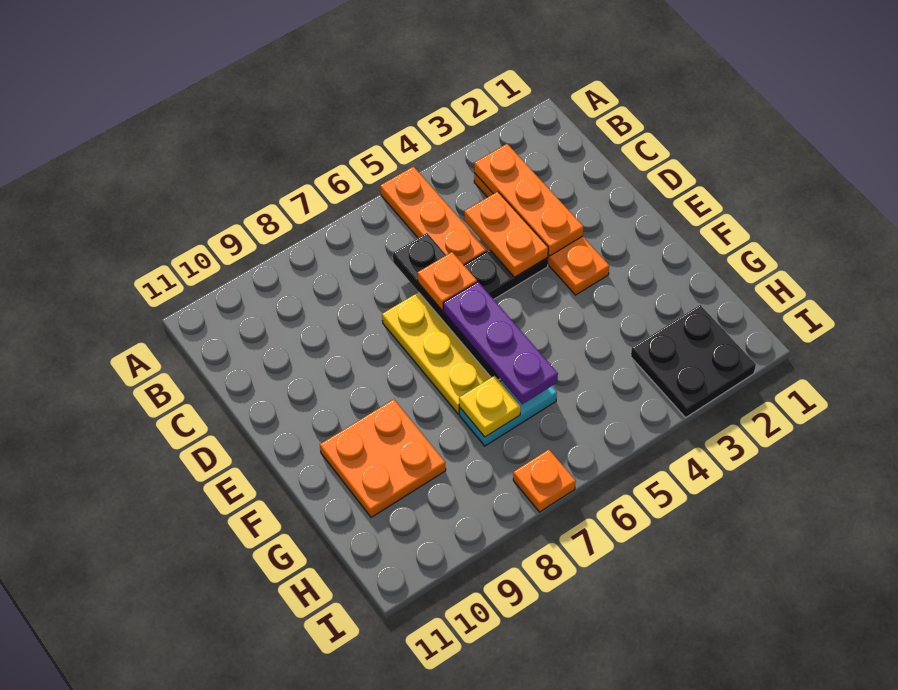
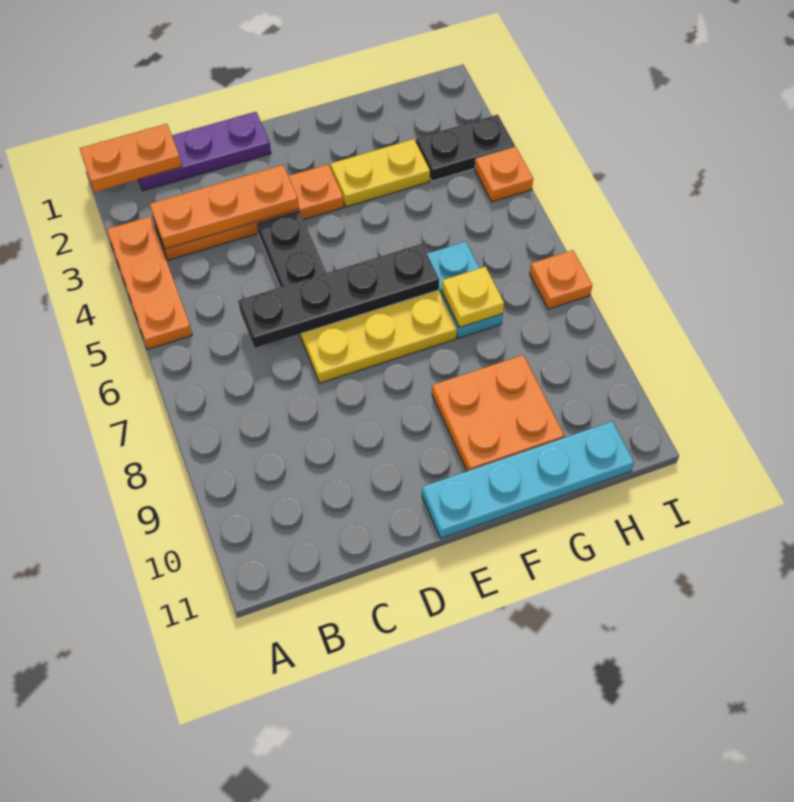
orange plate A5:C5 level 1 -> orange plate A3:A5 level 1
orange plate C4:D4 level 2 -> orange plate A1:B1 level 2
orange plate D6 level 3 -> orange plate I4 level 1
purple plate E6:G6 level 3 -> purple plate B1:D1 level 1
none -> cyan plate E11:H11 level 1
none -> yellow plate F3:G3 level 1
black plate H2:I3 level 1 -> black plate H3:I3 level 1

